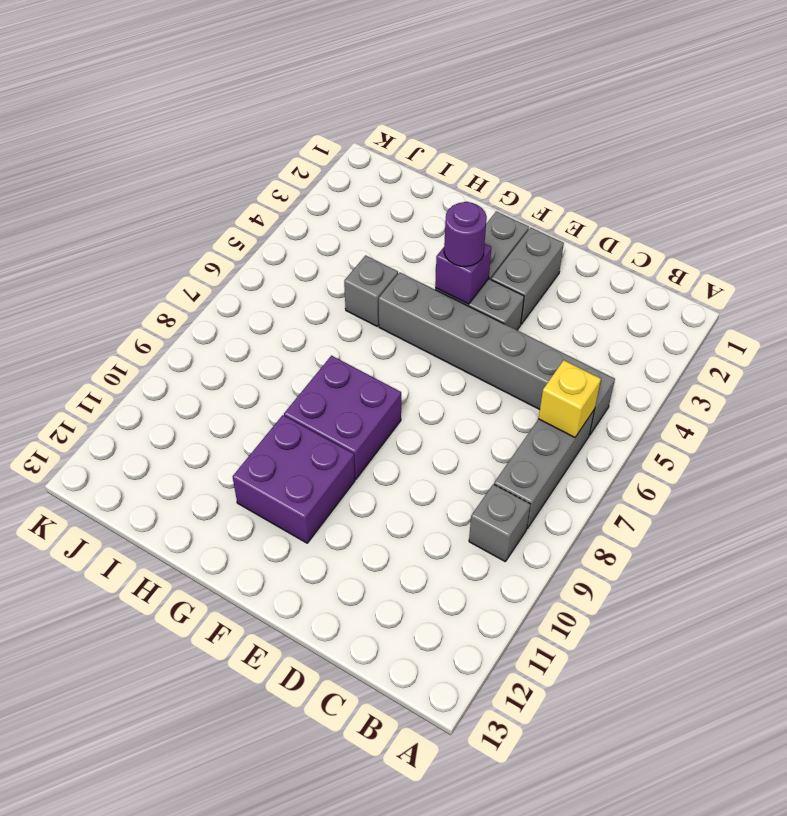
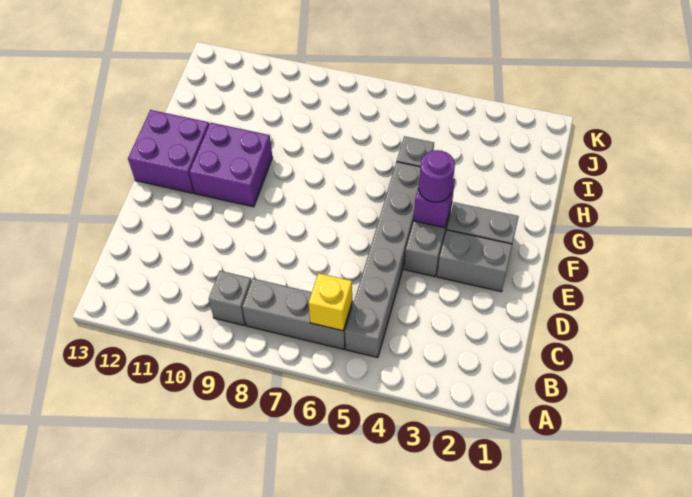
purple brick F8:G9 level 1 -> purple brick F12:G13 level 1

